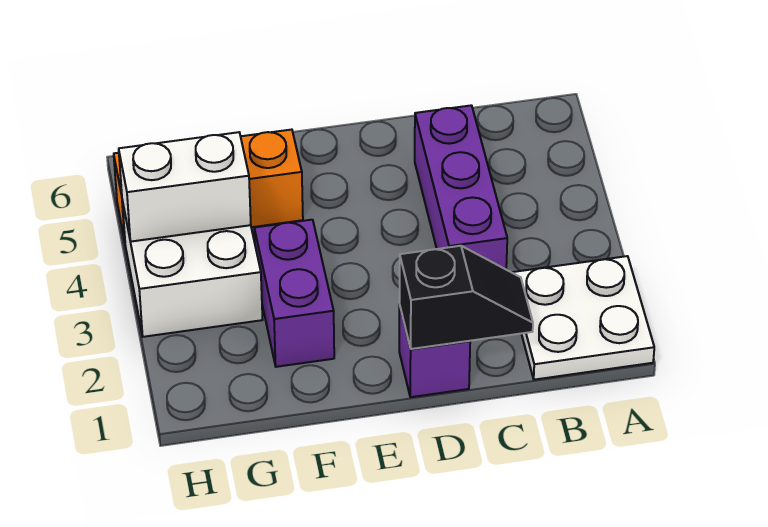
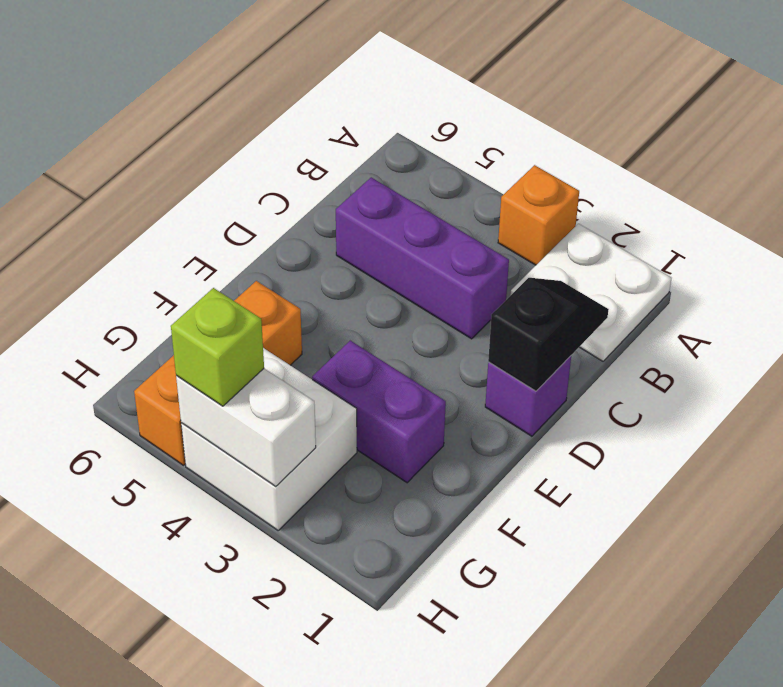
none -> orange brick A3 level 1
white brick G4:H4 level 2 -> white brick H3:H4 level 2
none -> lime brick H4 level 3

